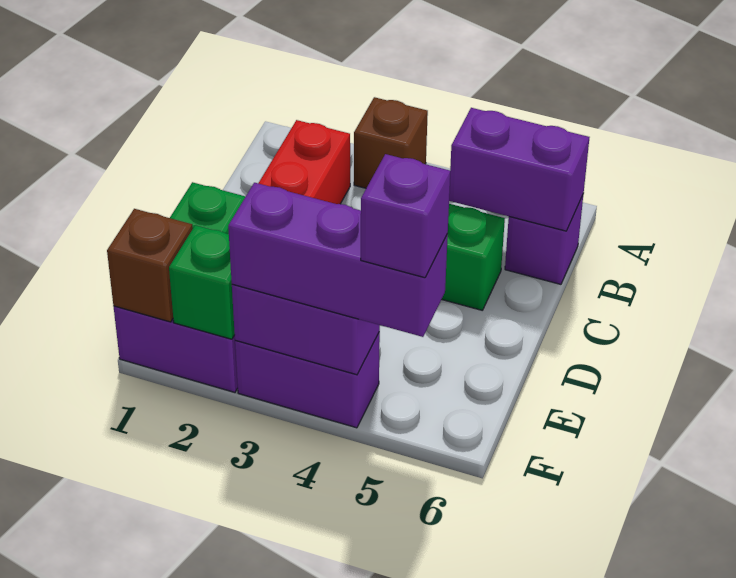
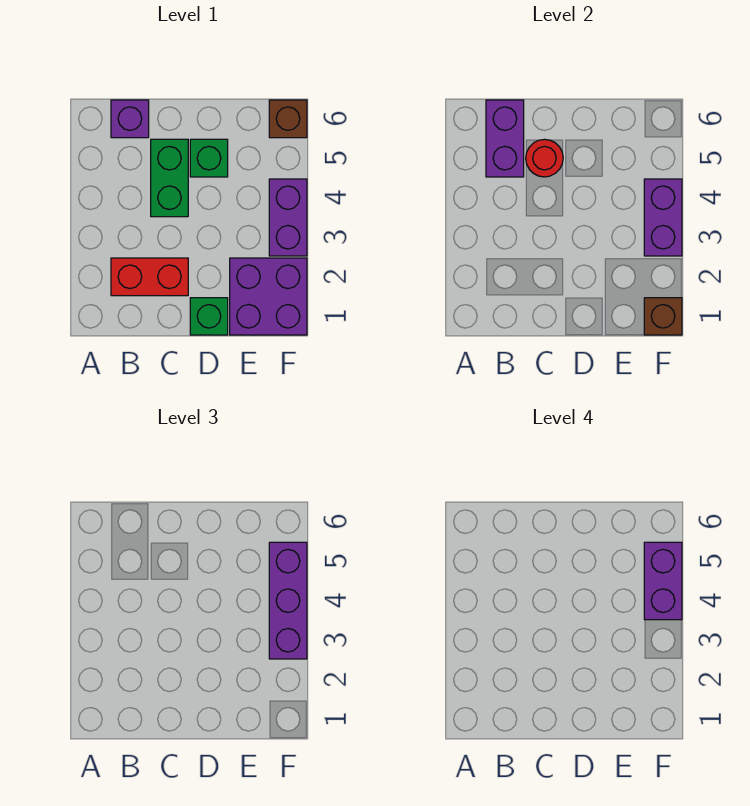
brown brick A3 level 1 -> brown brick F6 level 1
none -> red round brick C5 level 2
green brick F2 level 2 -> green brick D5 level 1
purple brick F5 level 4 -> purple brick F4:F5 level 4

